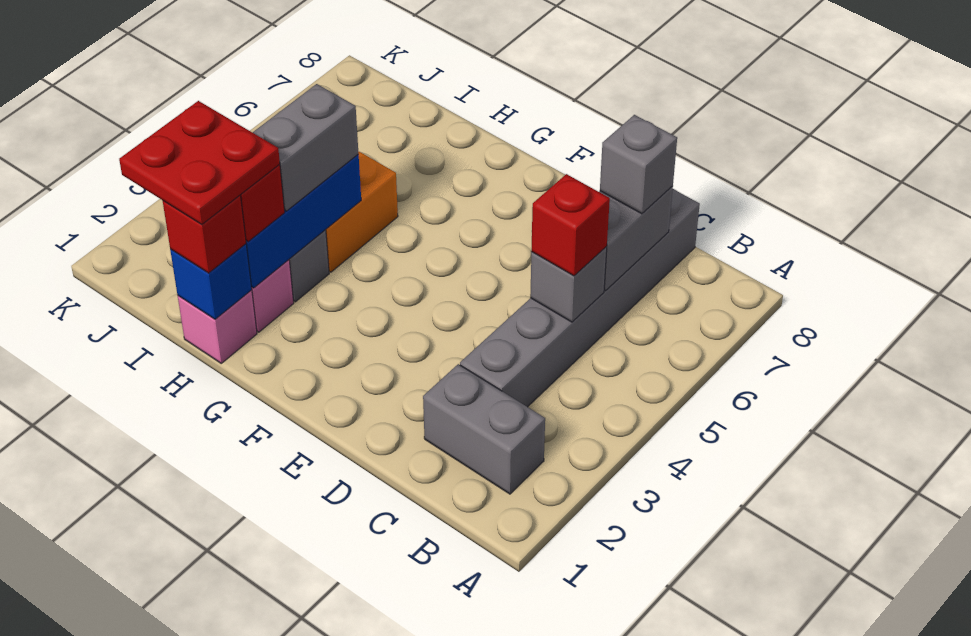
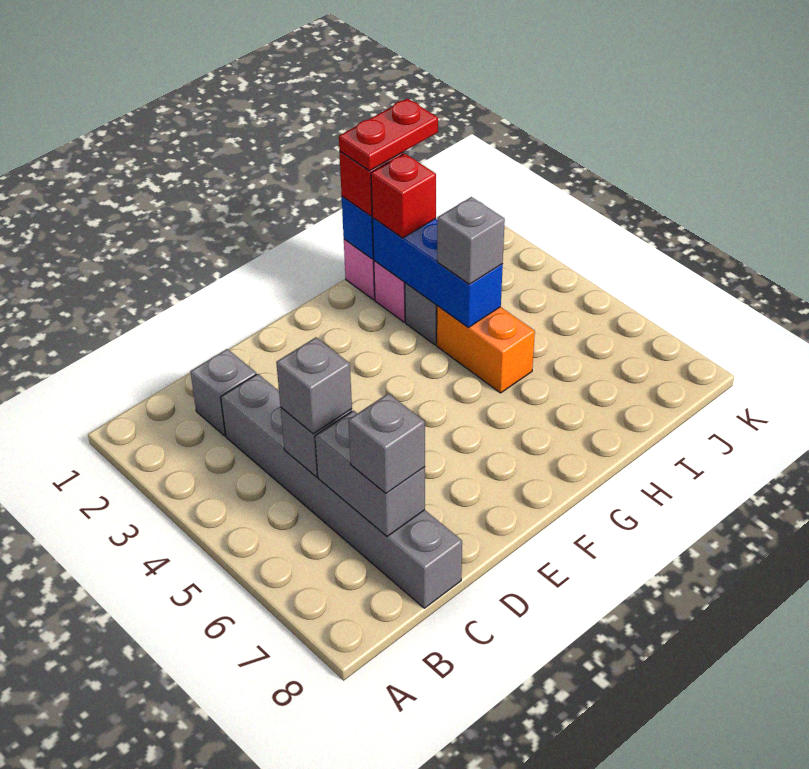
grey brick B2:C2 level 1 -> grey brick C2 level 1
red brick C5 level 3 -> grey brick C5 level 3
red plate H1:I2 level 4 -> red plate H1:I1 level 4
grey brick H3:H4 level 3 -> grey brick H4 level 3

